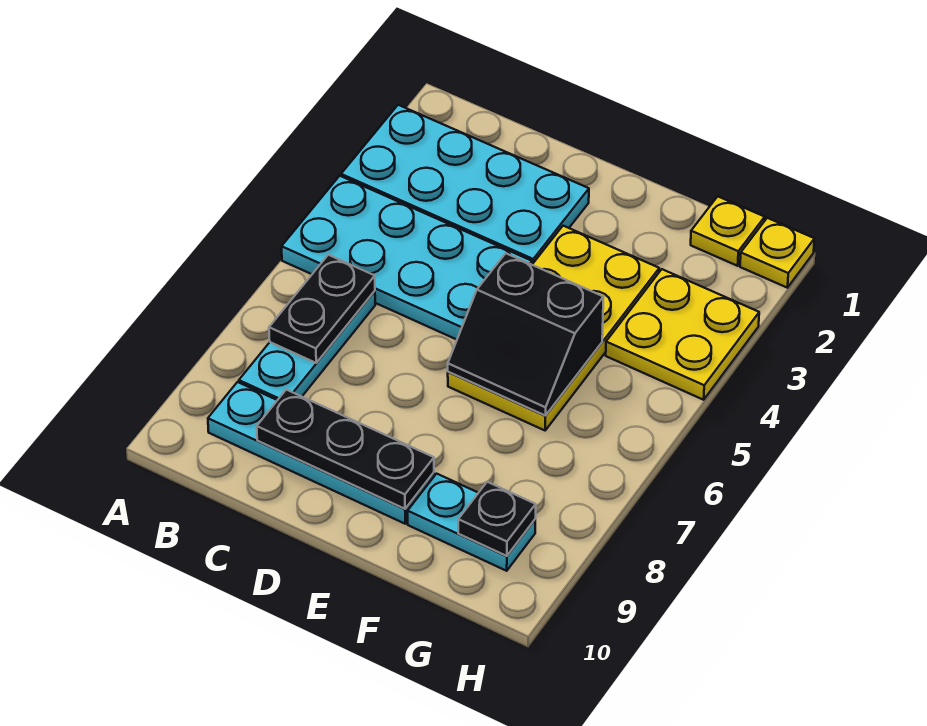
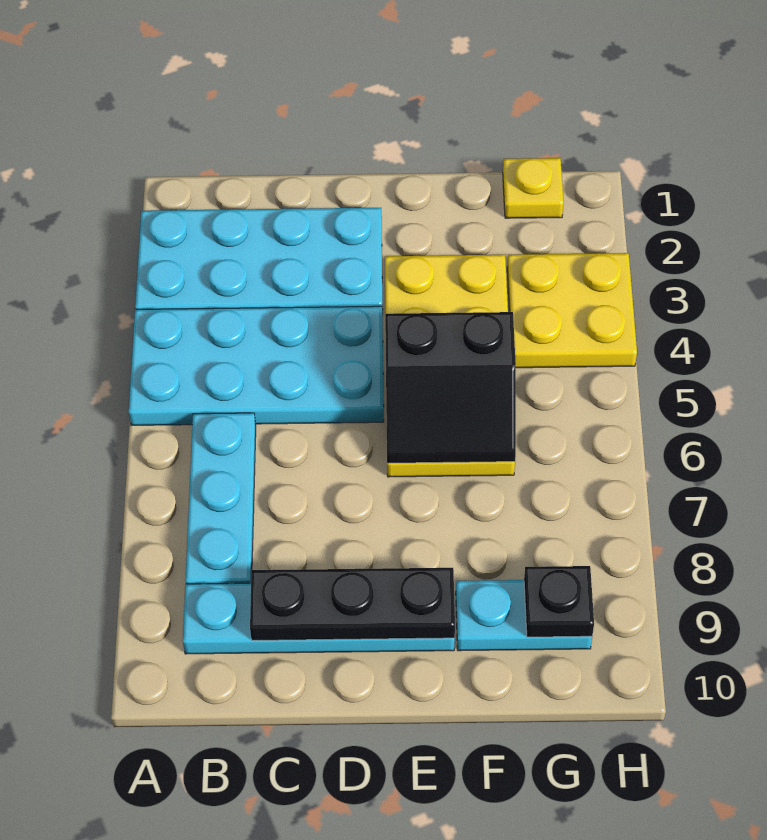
black plate B6:B7 level 2 -> none
yellow plate H1 level 1 -> none

